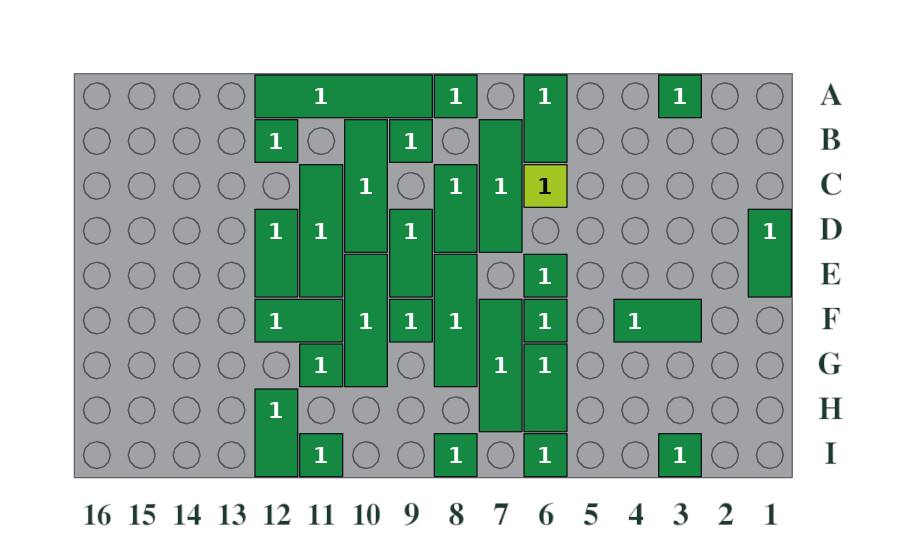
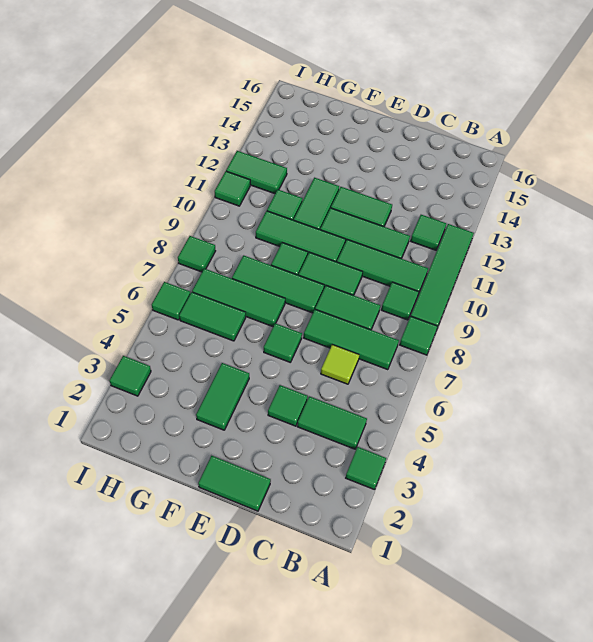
green tile A6:B6 level 1 -> green tile B4:C4 level 1
green tile F6 level 1 -> green tile D4 level 1

